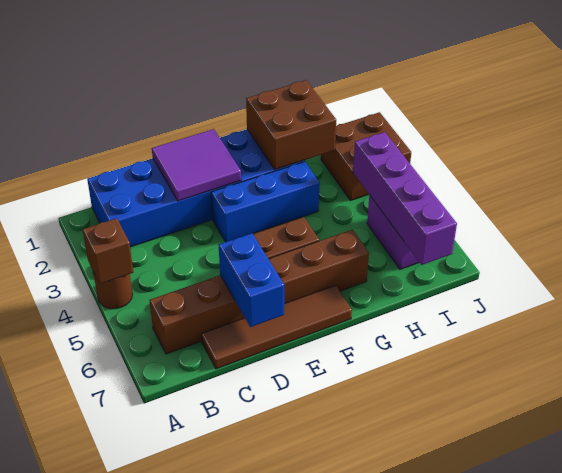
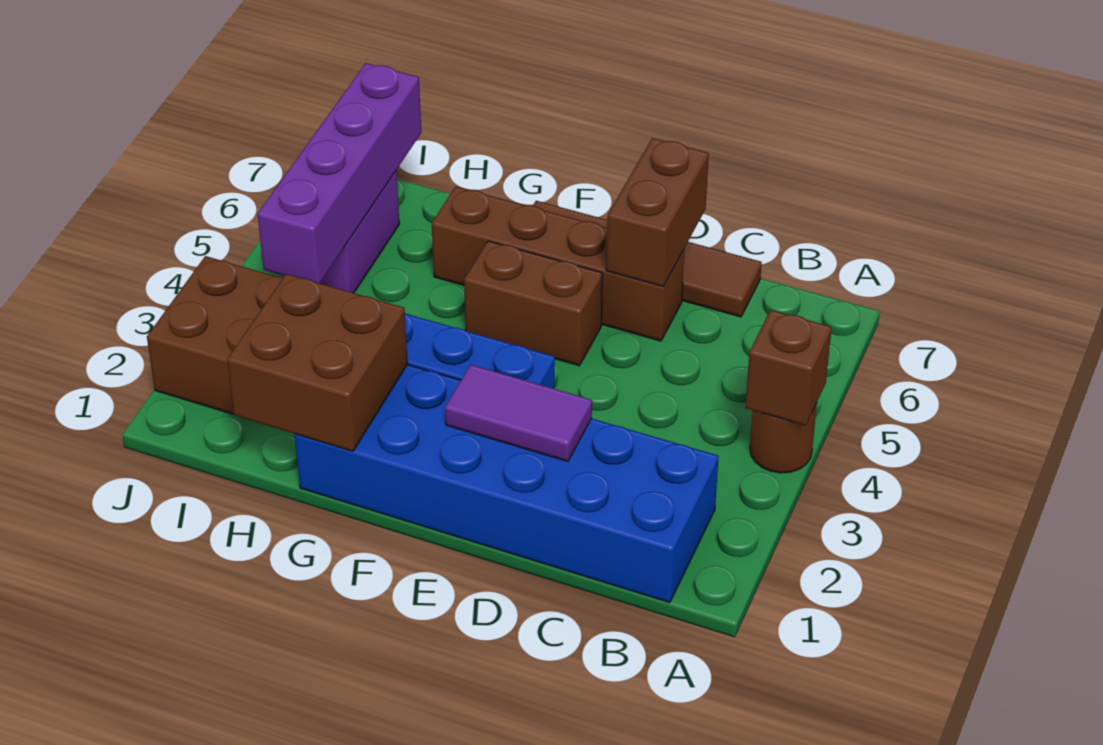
brown brick B6:G6 level 1 -> brown brick D6:G6 level 1
purple tile D1:E2 level 2 -> purple tile D2:E2 level 2
blue brick D6:D7 level 2 -> brown brick D6:D7 level 2

